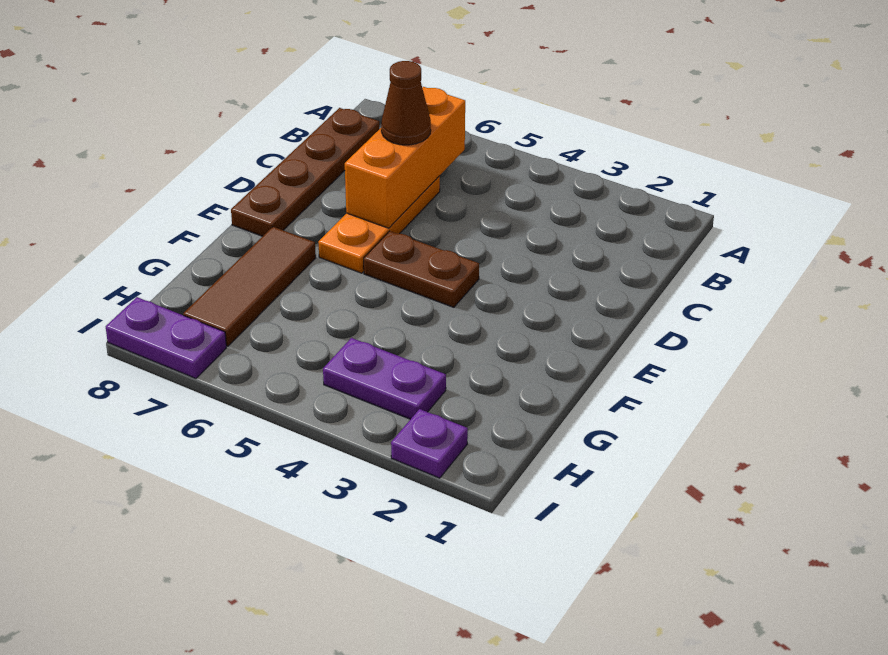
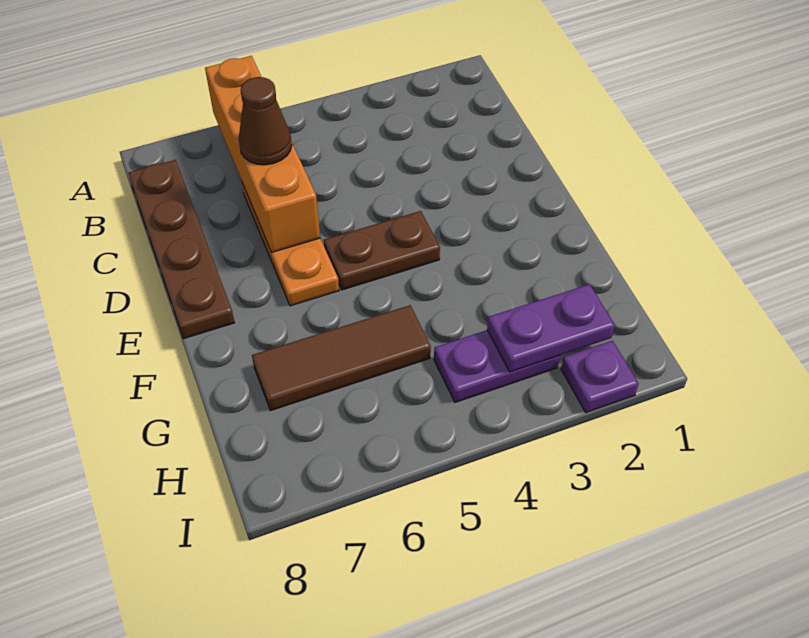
orange brick B6:D6 level 2 -> orange brick A6:D6 level 2
brown tile F7:H7 level 1 -> brown tile G5:G7 level 1
purple plate I7:I8 level 1 -> purple plate H2:H3 level 2

